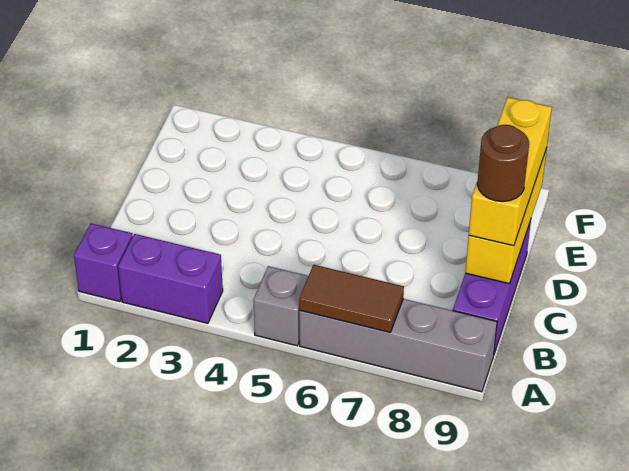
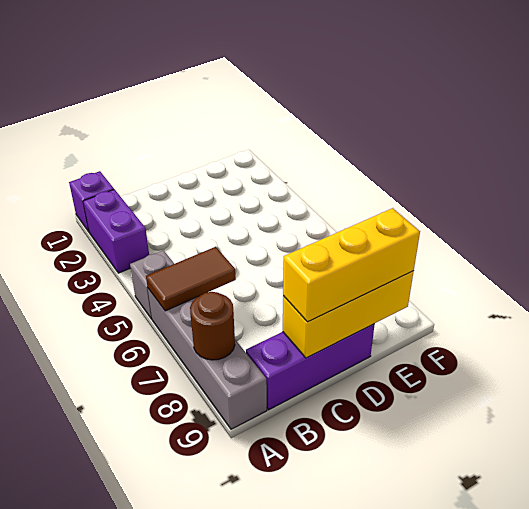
brown tile A6:A7 level 2 -> brown tile A6:B6 level 2
brown round brick C9 level 4 -> brown round brick A8 level 2

